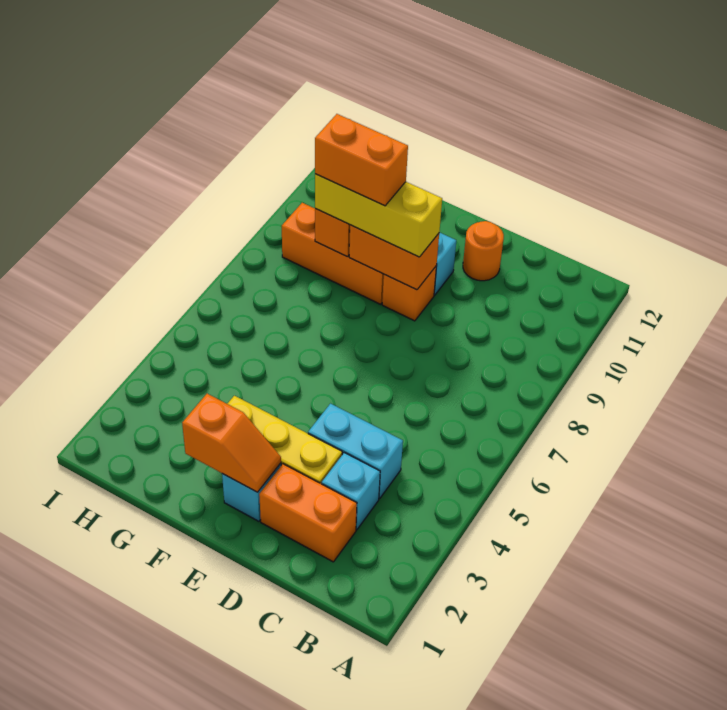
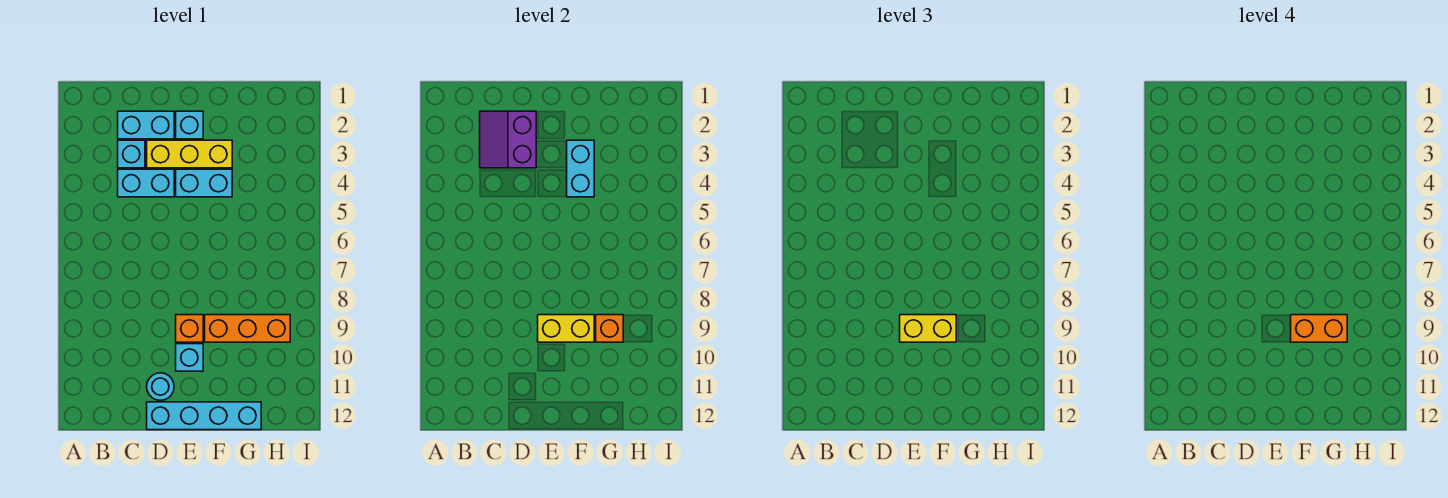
orange brick C2:D2 level 1 -> cyan brick C2:D2 level 1
none -> purple slope C2:D3 level 2 top D
orange round brick D11 level 1 -> cyan round brick D11 level 1
none -> cyan brick D12:G12 level 1
orange slope E2:F2 level 2 top F -> none
none -> cyan brick E4:F4 level 1
orange brick E9:F9 level 2 -> yellow brick E9:F9 level 2
yellow brick E9:G9 level 3 -> yellow brick E9:F9 level 3
none -> cyan brick F3:F4 level 2

